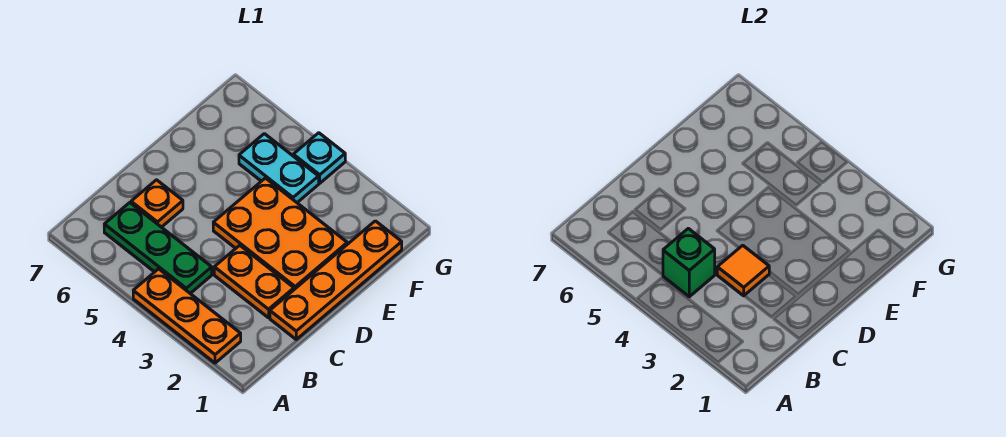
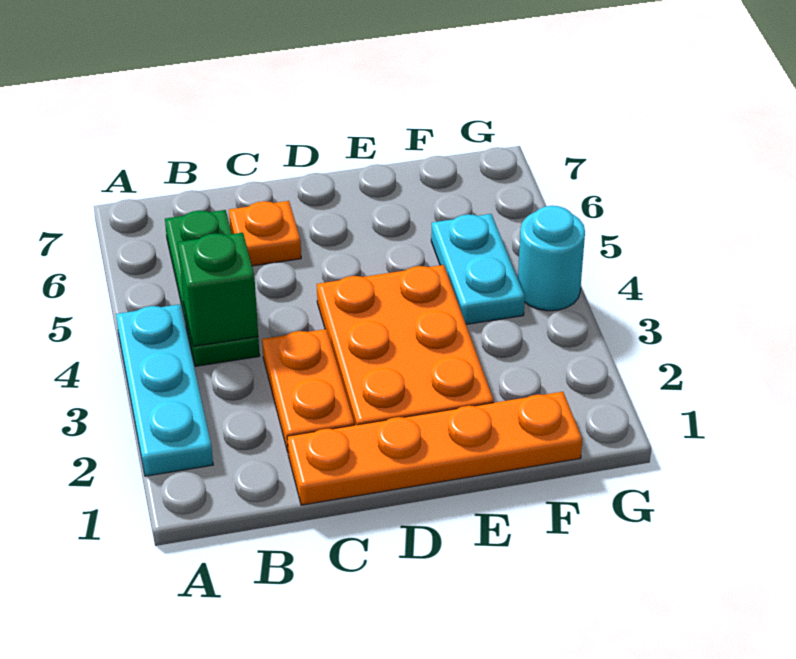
orange plate A2:A4 level 1 -> cyan plate A2:A4 level 1
orange tile C3 level 2 -> none
cyan plate G4 level 1 -> cyan round brick G4 level 1

